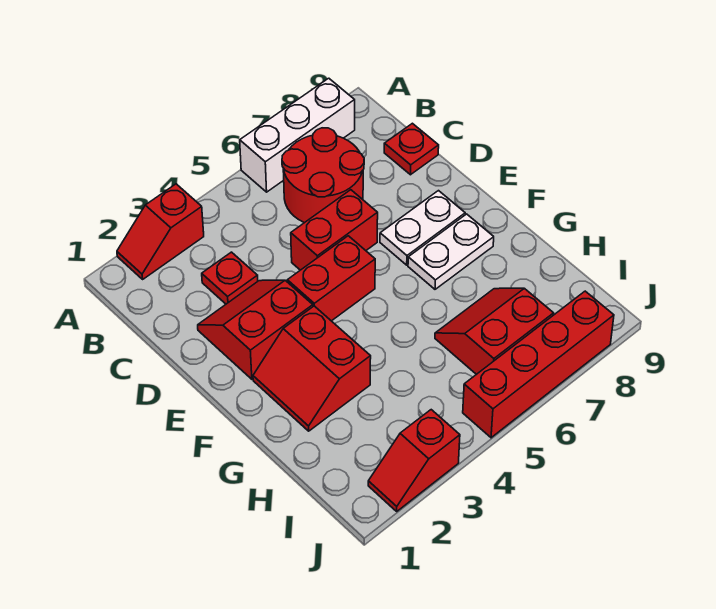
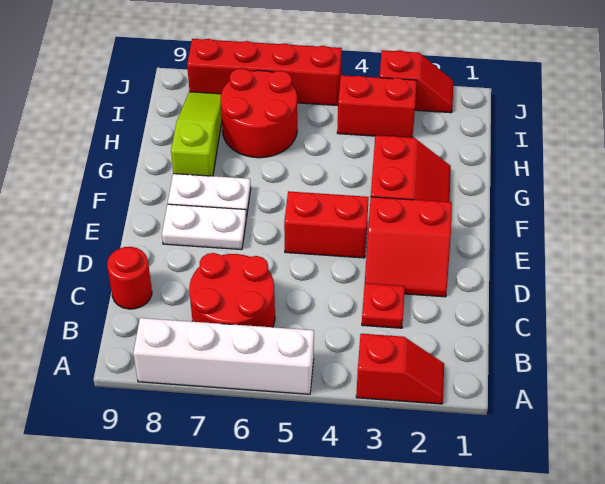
white brick A6:A8 level 1 -> white brick A5:A8 level 1
red plate C9 level 1 -> red round brick C9 level 1
red brick D5:D6 level 1 -> red brick I3:I4 level 1
none -> lime slope G8:I8 level 1 top G
red slope H6:I7 level 1 top I -> red round brick H6:I7 level 1

